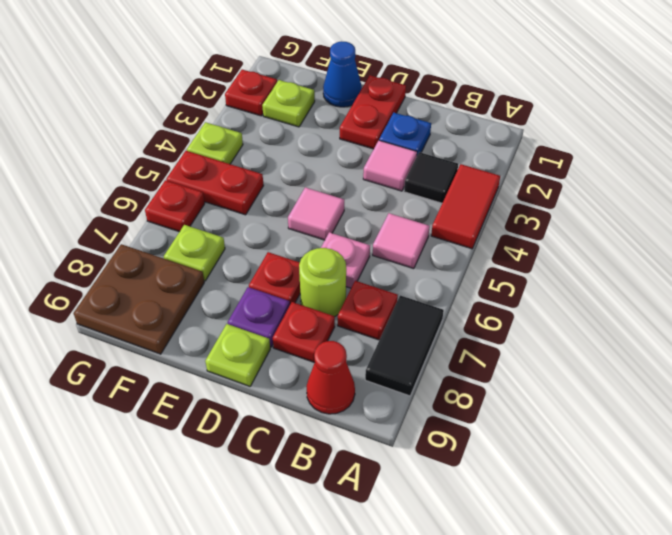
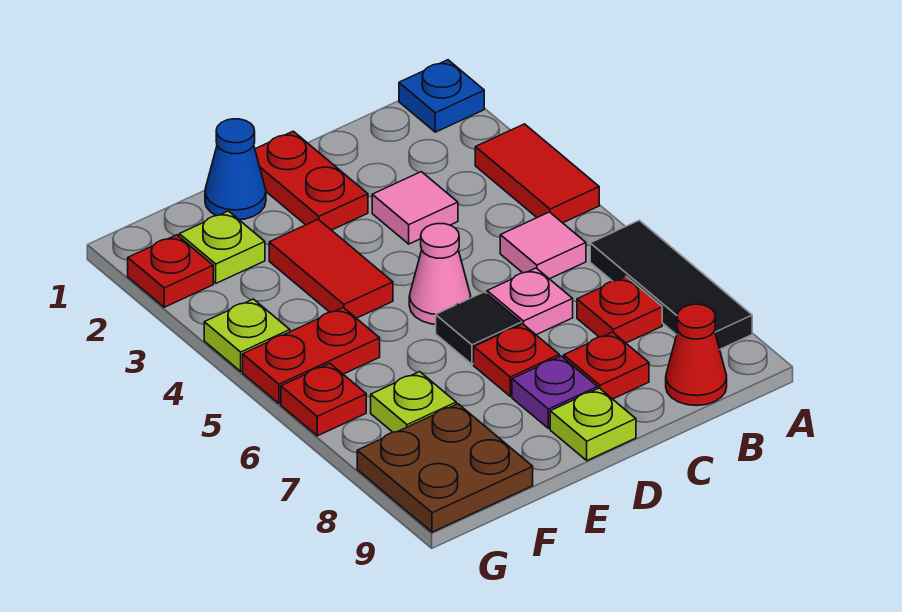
black tile A7:A8 level 1 -> black tile A6:A8 level 1
black tile B3 level 1 -> black tile D6 level 1
blue plate C2 level 1 -> blue plate A1 level 1
lime round brick C7 level 1 -> none
pink tile D5 level 1 -> pink cone D5 level 1
none -> red tile E3:E4 level 1

